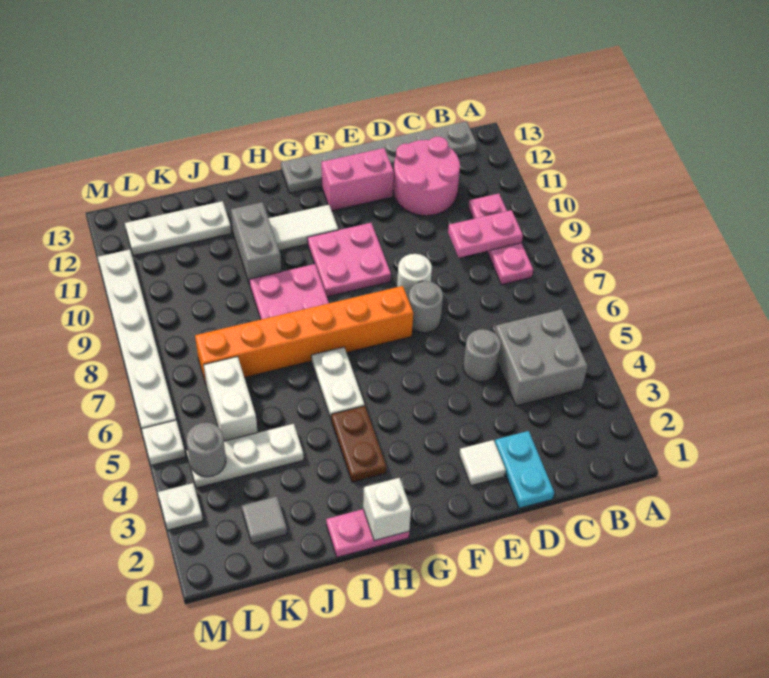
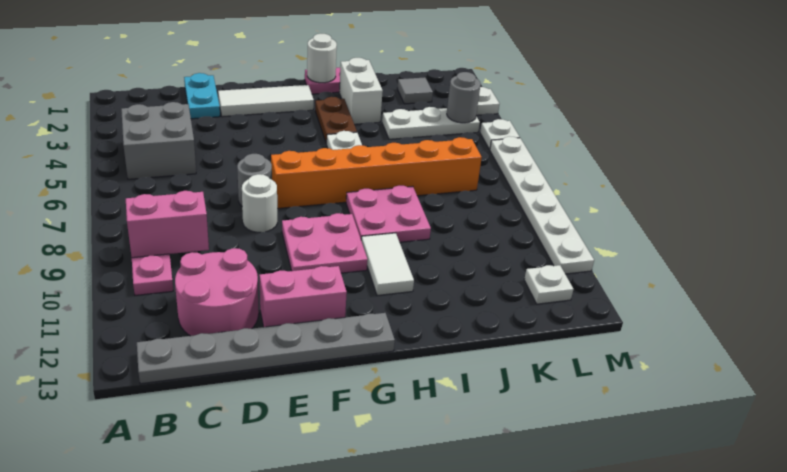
pink plate B9:C9 level 2 -> pink brick B9:C9 level 2
grey round brick D5 level 1 -> none
white tile E2 level 1 -> white tile E2:G2 level 1
white tile G11:H11 level 1 -> white tile H10:H11 level 1
white brick H1 level 2 -> white round brick H1 level 2
grey brick I10:I11 level 1 -> none
white plate J12:L12 level 1 -> white plate L12 level 1
white brick K5:K6 level 1 -> white brick I2:I3 level 1

